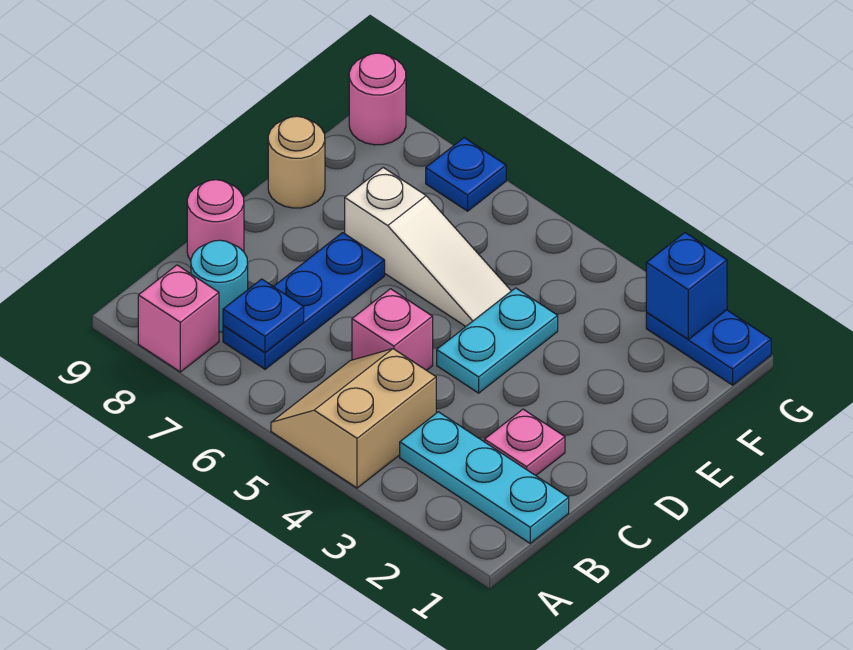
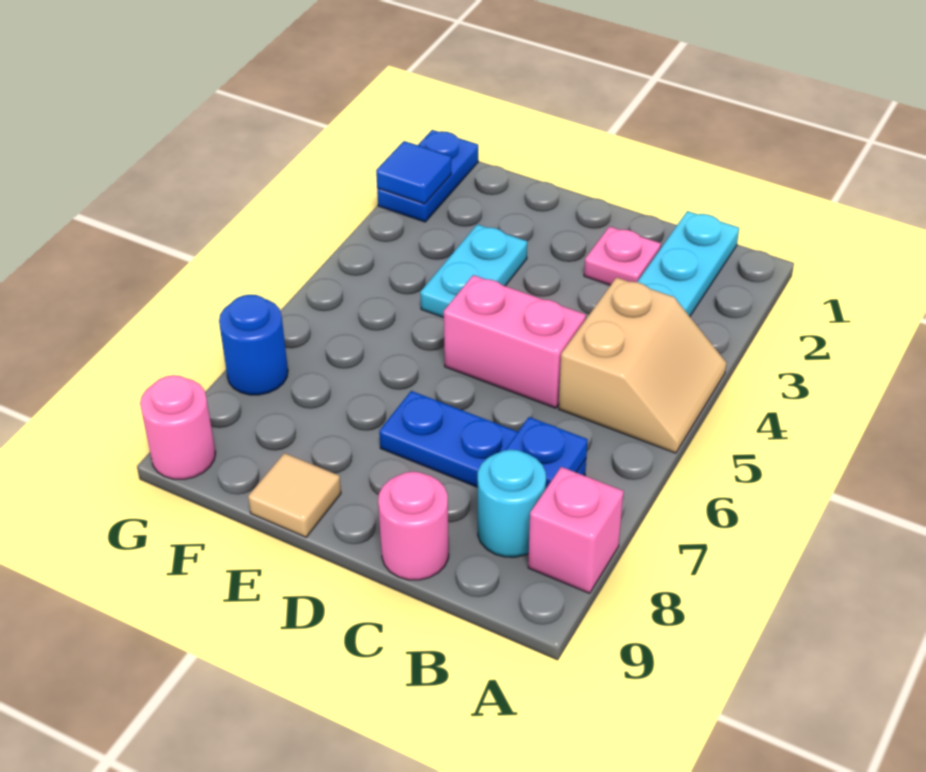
tan slope A4:B5 level 1 top 4 -> tan slope A4:B5 level 1 top B
pink brick C5 level 1 -> pink brick C5:D5 level 1
cyan plate D4:E4 level 1 -> cyan plate E3:E4 level 1
white slope E5:E7 level 1 top 7 -> none
tan round brick E9 level 1 -> tan tile E9 level 1
blue brick G2 level 2 -> blue tile G2 level 2
blue plate G7 level 1 -> blue round brick G7 level 1

